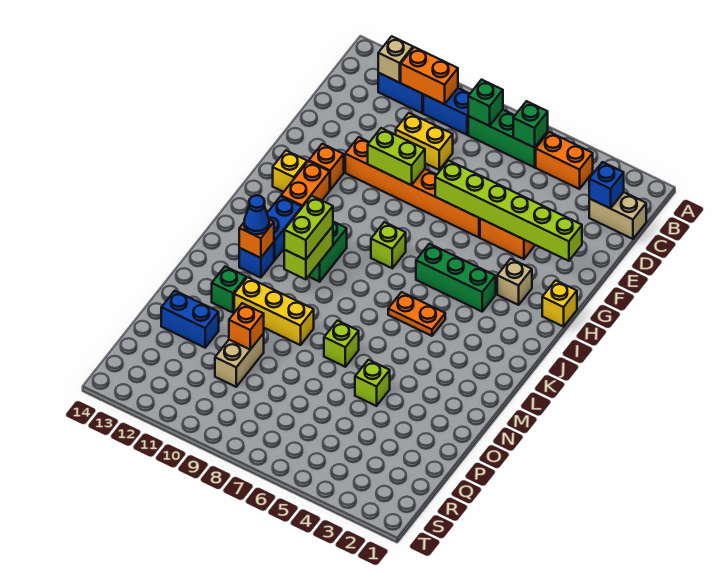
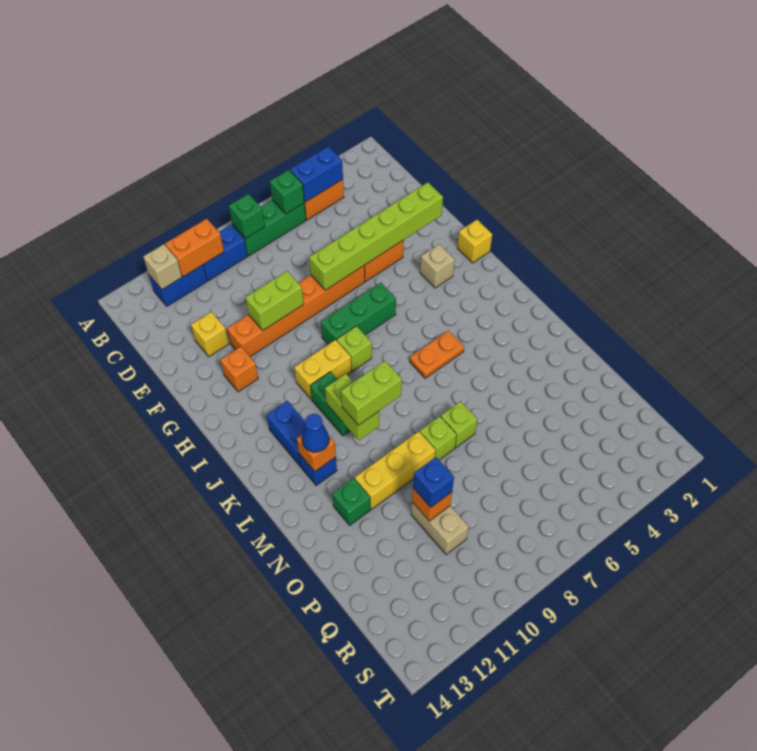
tan brick C1:C2 level 1 -> none
blue brick C2 level 2 -> blue brick P10 level 3
yellow brick D9:D10 level 1 -> yellow brick I9:I10 level 1
orange brick H12:I12 level 1 -> none
yellow brick H13 level 1 -> yellow brick E12 level 1
green brick I4:I6 level 1 -> green brick H6:H8 level 1
lime brick K10:L10 level 3 -> lime brick L9:L10 level 3
lime brick O5 level 1 -> lime brick N8 level 1
blue brick P12:P13 level 1 -> blue brick B4:B5 level 2

